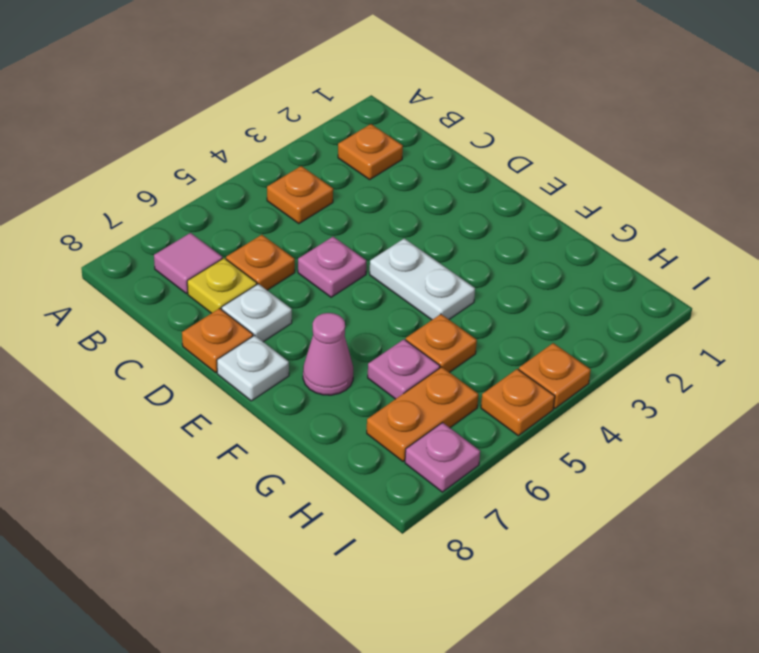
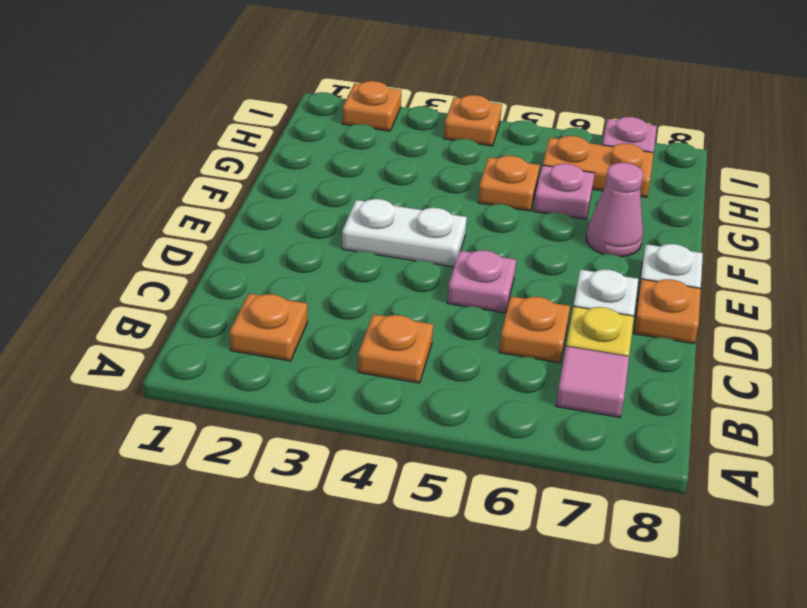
white plate E4:F4 level 1 -> white plate E3:E4 level 1
orange plate I5 level 1 -> orange plate I2 level 1

